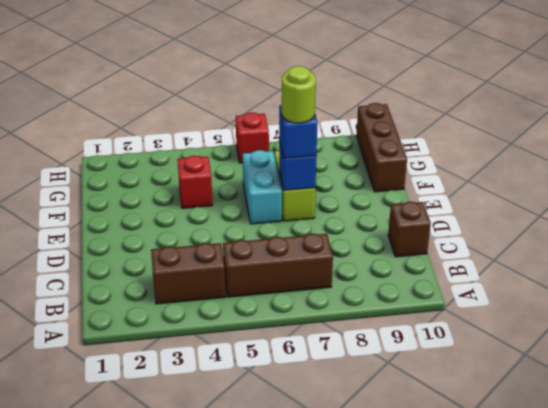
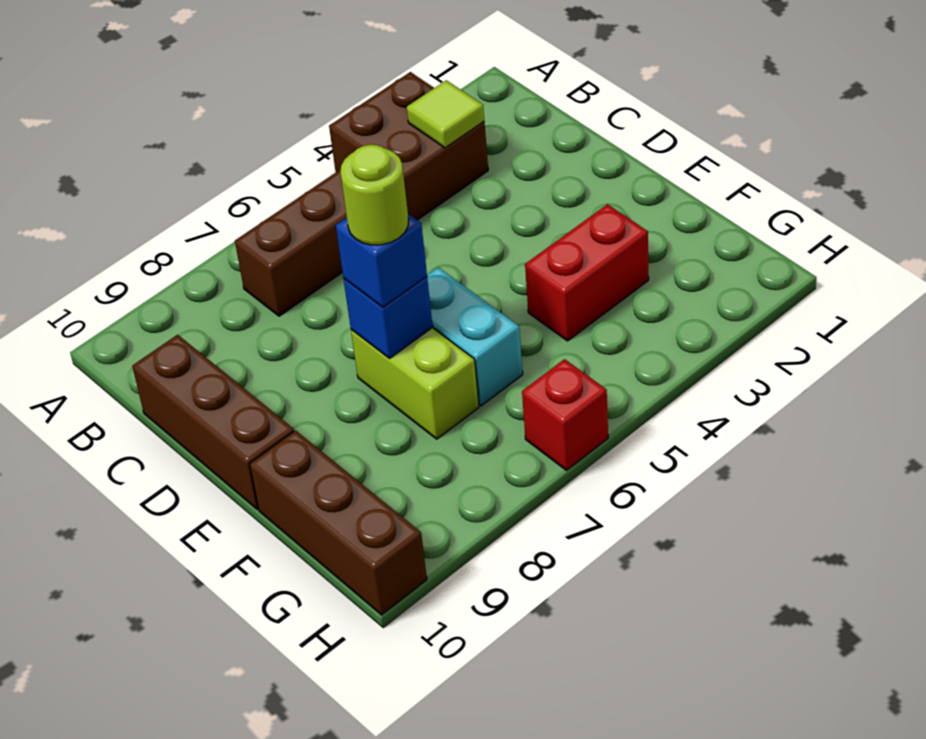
brown brick B3:B4 level 1 -> brown brick A3:B4 level 1
none -> lime tile B3 level 2
brown brick C10 level 1 -> brown brick C10:E10 level 1
red brick F4 level 1 -> red brick F3:F4 level 1

